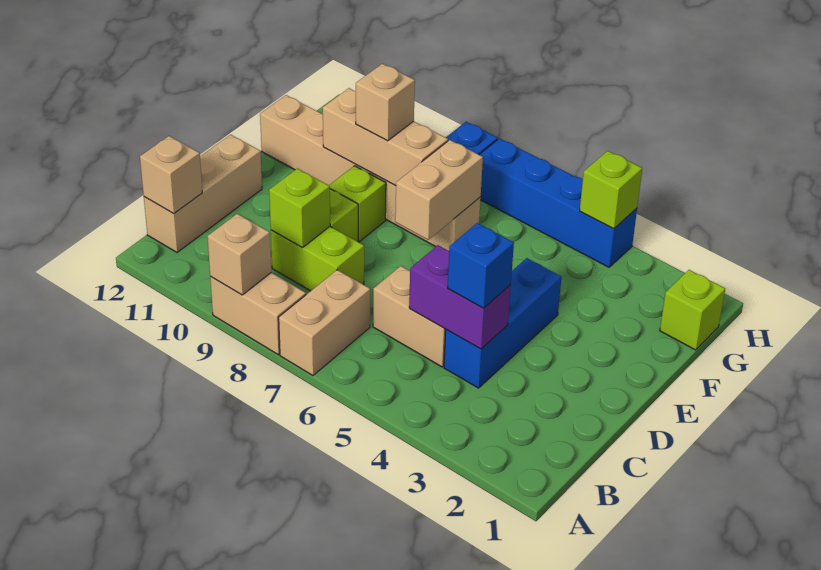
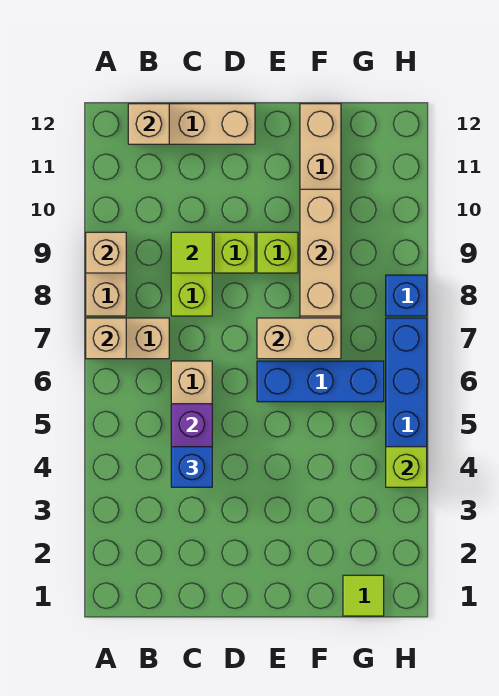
blue brick C4:E4 level 1 -> blue brick E6:G6 level 1
lime brick C9 level 2 -> lime tile C9 level 2
tan brick F9 level 3 -> tan brick A7 level 2
lime brick G1 level 1 -> lime tile G1 level 1

